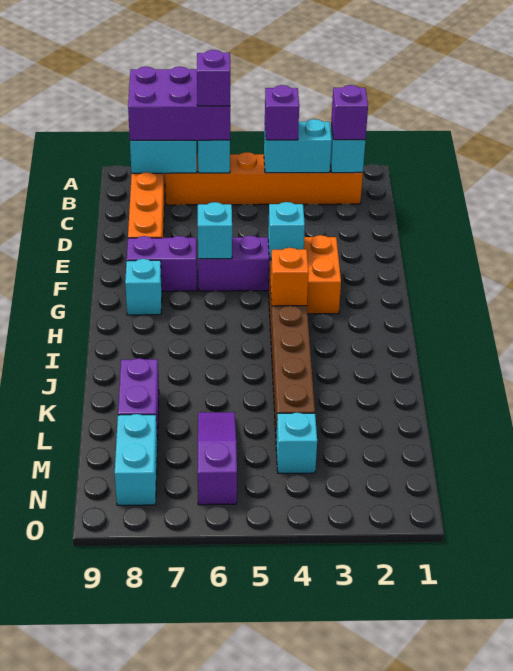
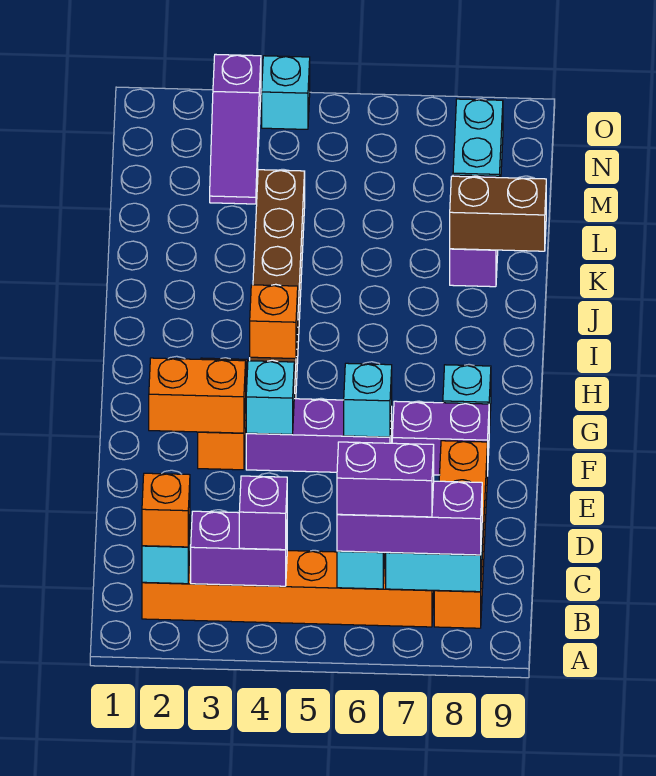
purple brick A6:B8 level 3 -> purple brick B6:B8 level 3
purple brick B2 level 3 -> orange brick B2 level 3
cyan brick B3:B4 level 2 -> purple brick B3:B4 level 2
purple brick B6 level 4 -> purple brick B6:B7 level 4
none -> orange brick F2:F3 level 2
none -> brown brick K8:K9 level 2
purple slope L6:N6 level 1 top N -> purple slope M3:O3 level 1 top O
cyan brick M4 level 1 -> cyan brick O4 level 1

